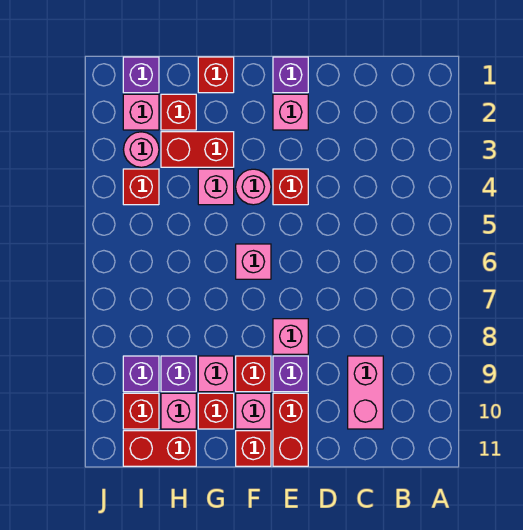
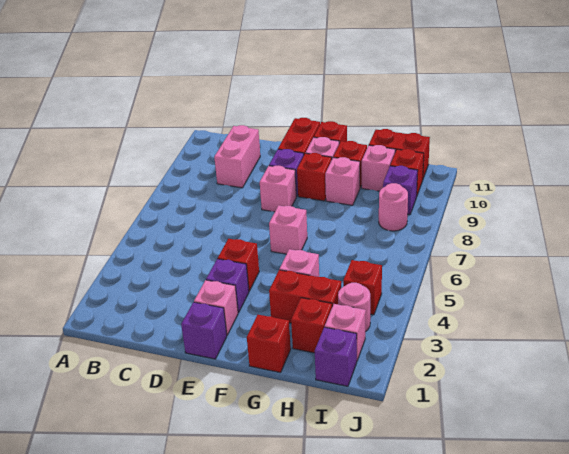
pink round brick F4 level 1 -> pink round brick I8 level 1
purple brick H9 level 1 -> purple brick E3 level 1

